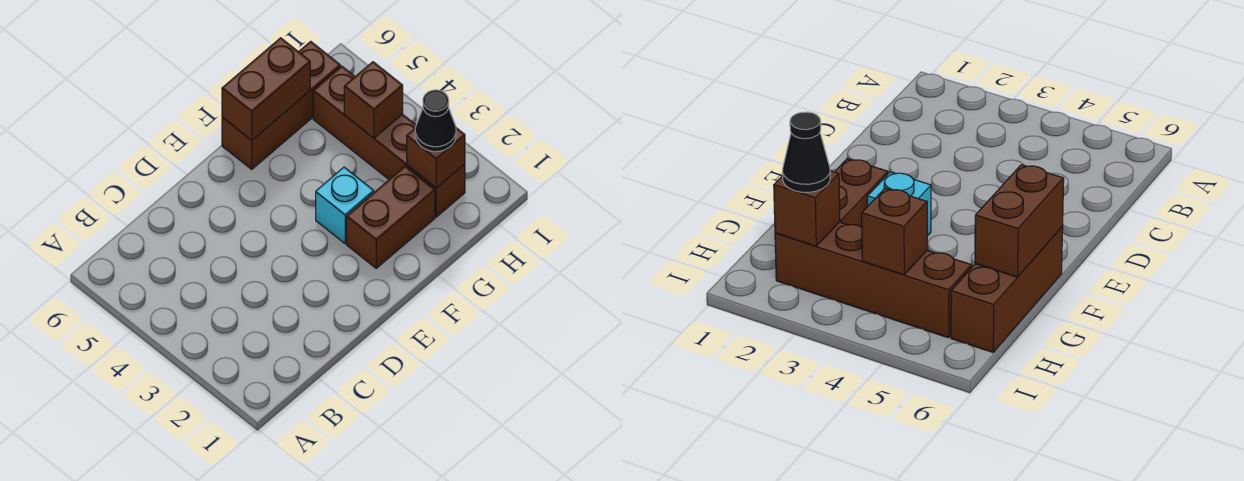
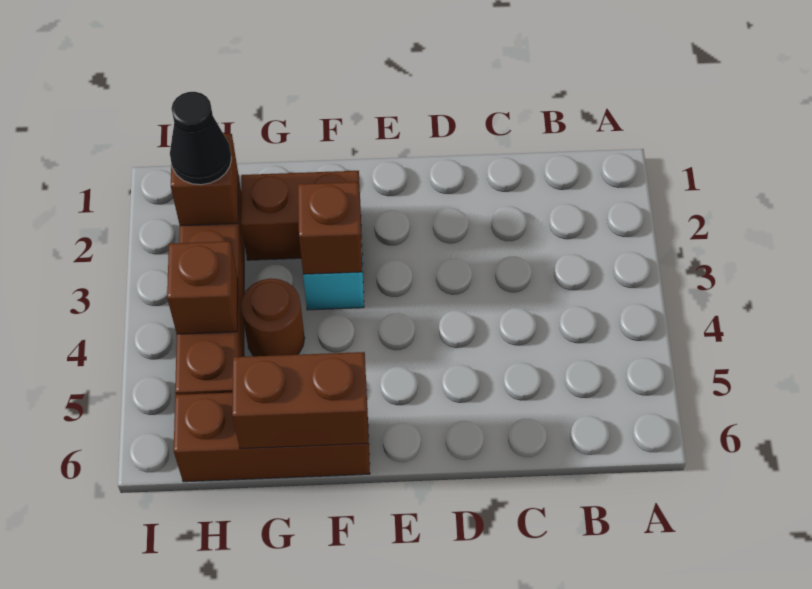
none -> brown brick F3 level 2
none -> brown round brick G4 level 1

